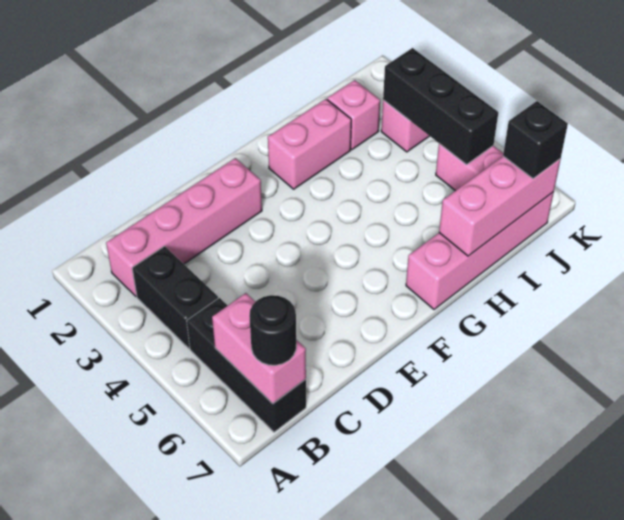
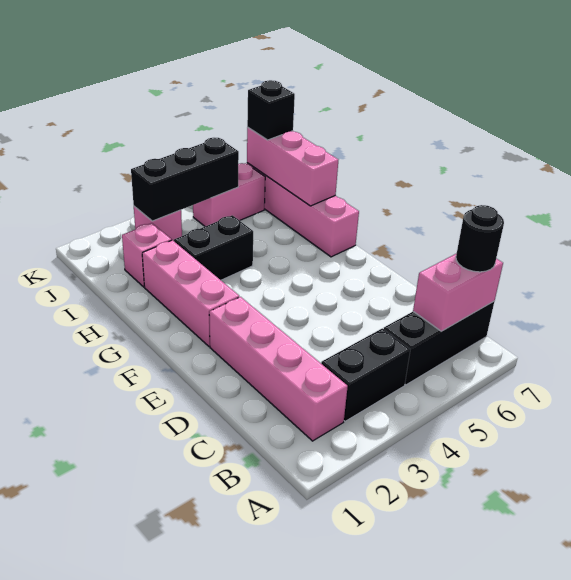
pink brick G2:H2 level 1 -> pink brick F2:H2 level 1
none -> black brick H3:H4 level 1

